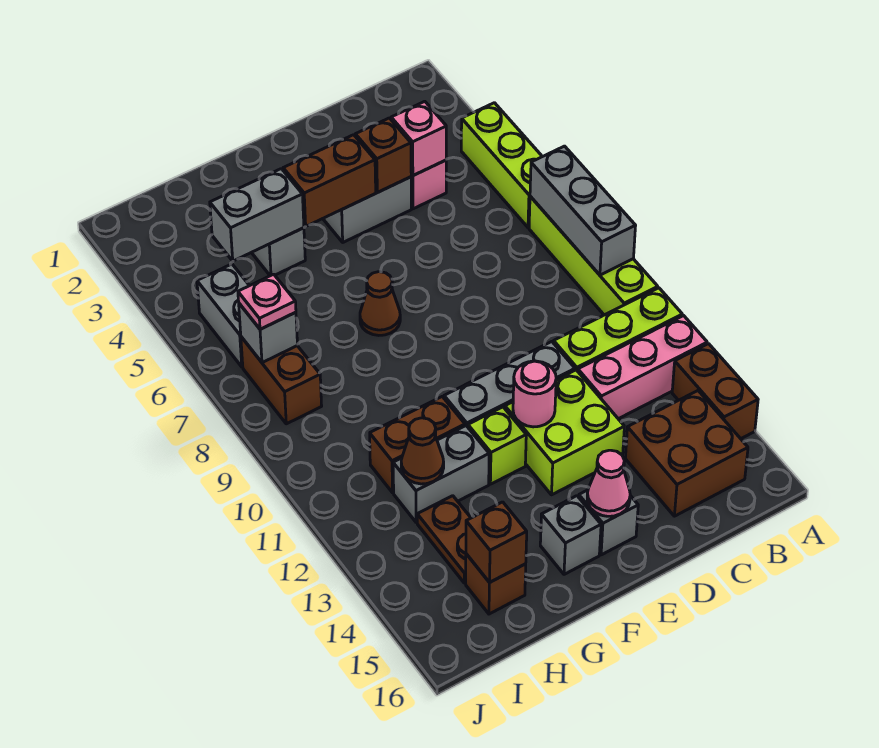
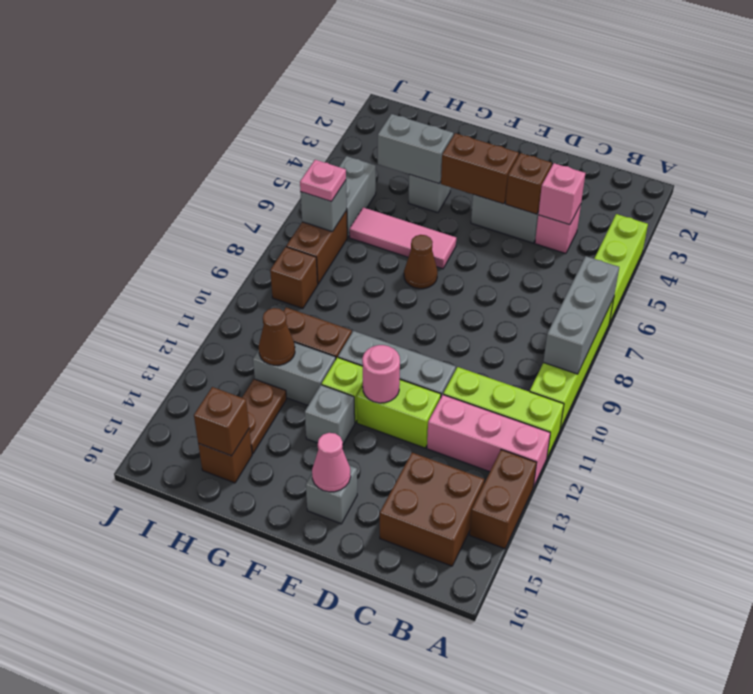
lime brick D12:E13 level 1 -> lime brick D12:E12 level 1
none -> pink tile F6:H6 level 1
grey brick F15 level 1 -> grey brick F13 level 1
none -> brown brick I9 level 1

